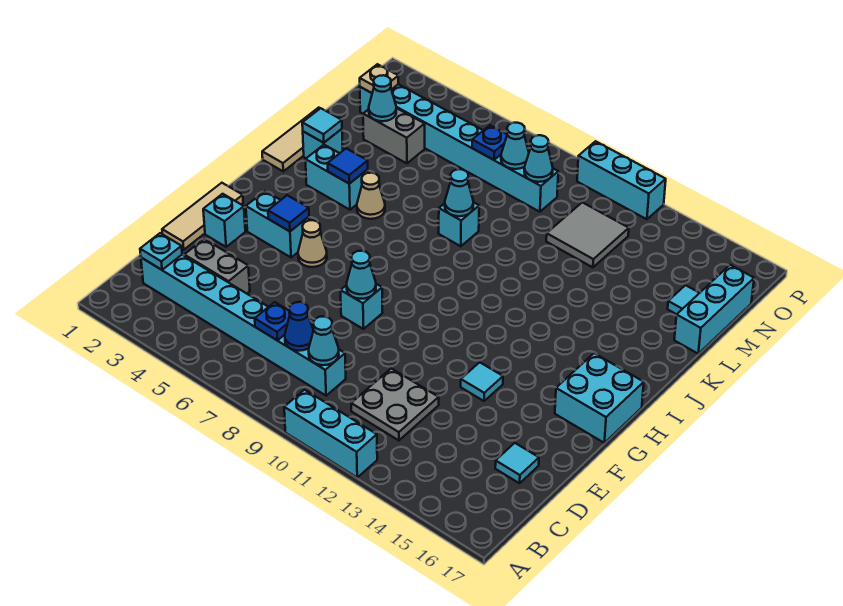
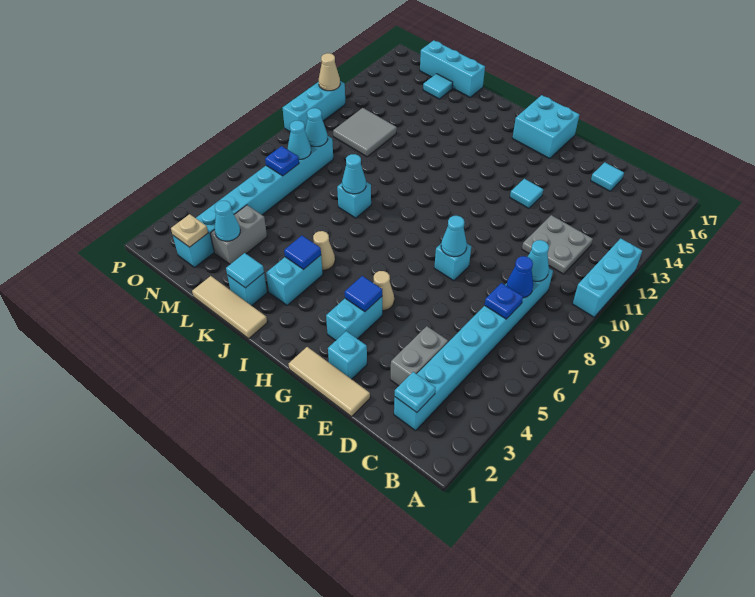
none -> tan cone P12 level 2

